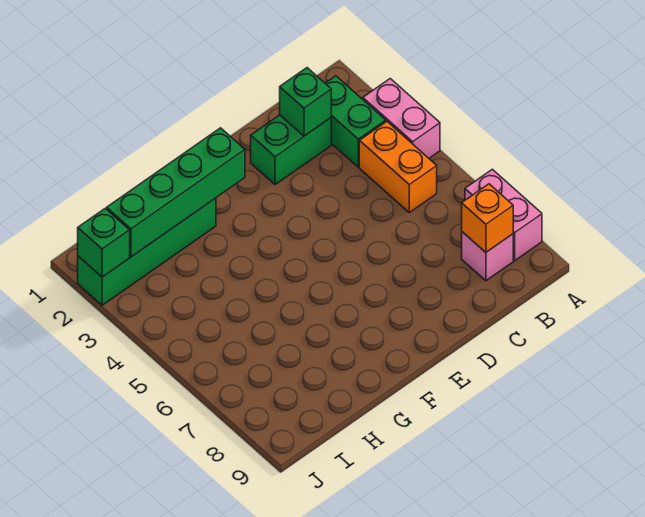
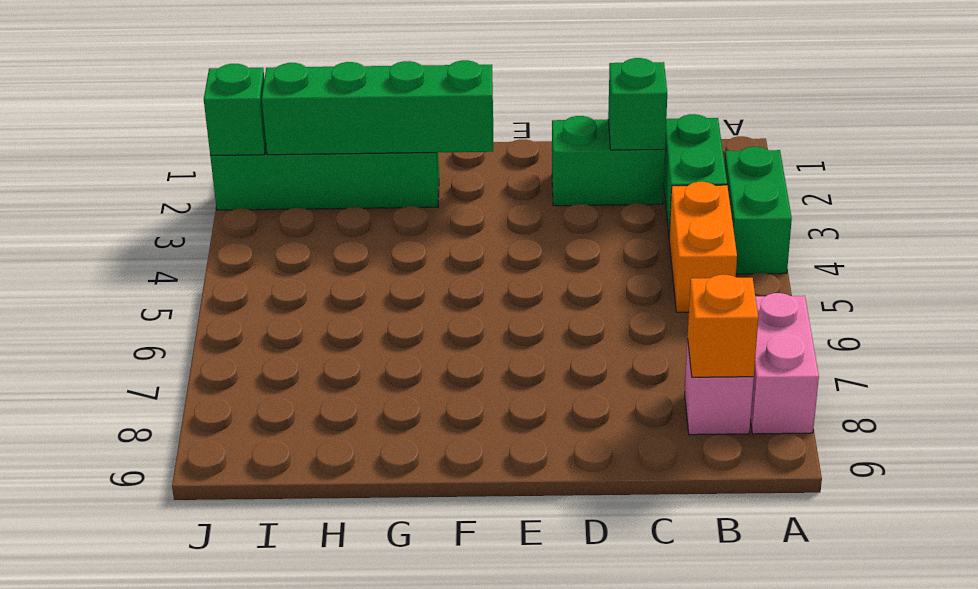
pink brick A3:A4 level 1 -> green brick A3:A4 level 1

